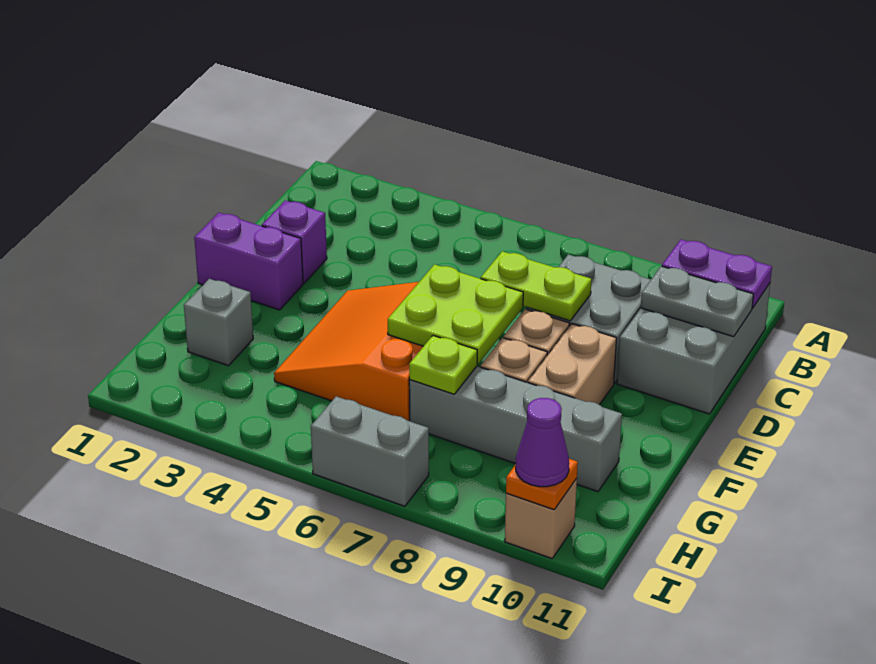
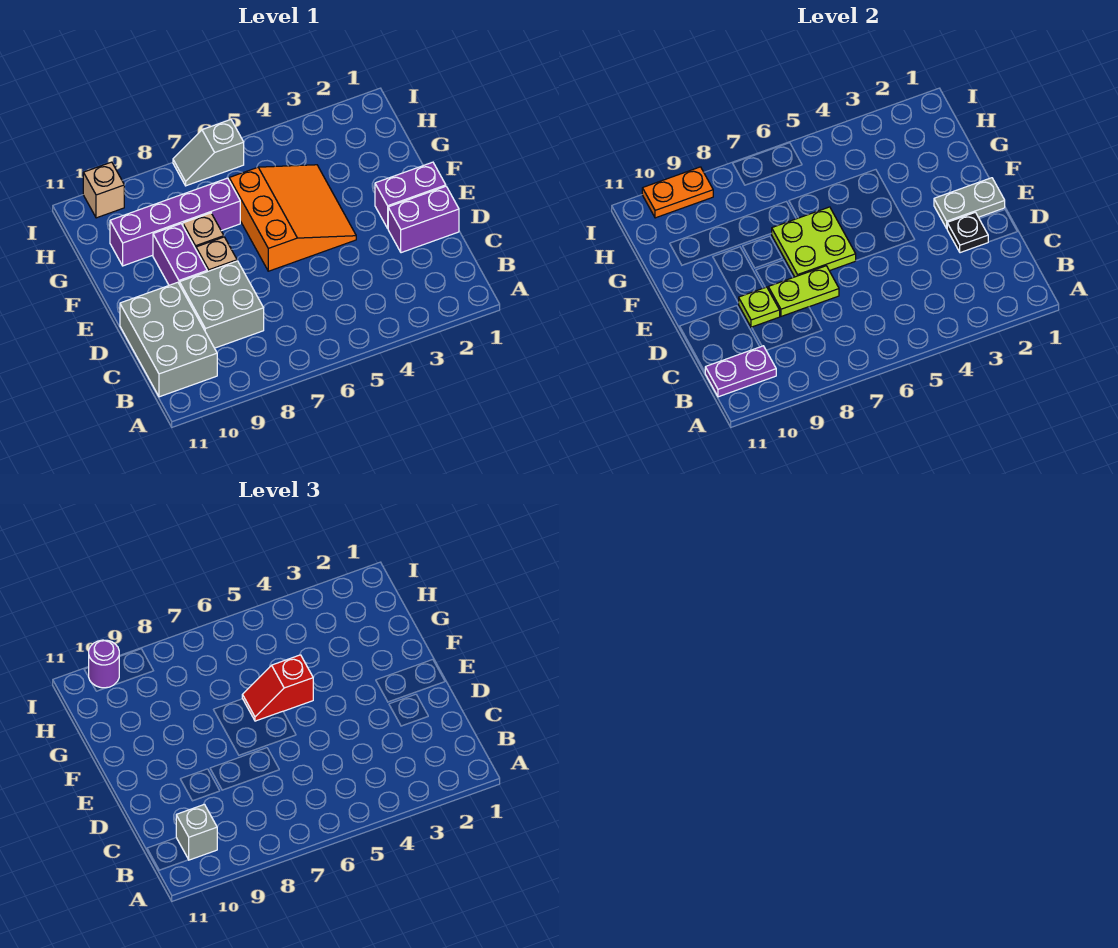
grey plate C10:C11 level 2 -> grey plate E1:E2 level 2
purple brick D2 level 1 -> purple brick D1:D2 level 1
none -> black plate D2 level 2
tan brick E9:F9 level 1 -> purple brick E9:F9 level 1
none -> red slope F5:F6 level 3 top 5
grey brick G2 level 1 -> grey brick B10 level 3
grey brick G7:G10 level 1 -> purple brick G7:G10 level 1
lime plate G7 level 2 -> lime plate D9 level 2
grey brick I6:I7 level 1 -> grey slope I6:I7 level 1 top 6
orange plate I10 level 2 -> orange plate I9:I10 level 2
purple cone I10 level 3 -> purple round brick I10 level 3

